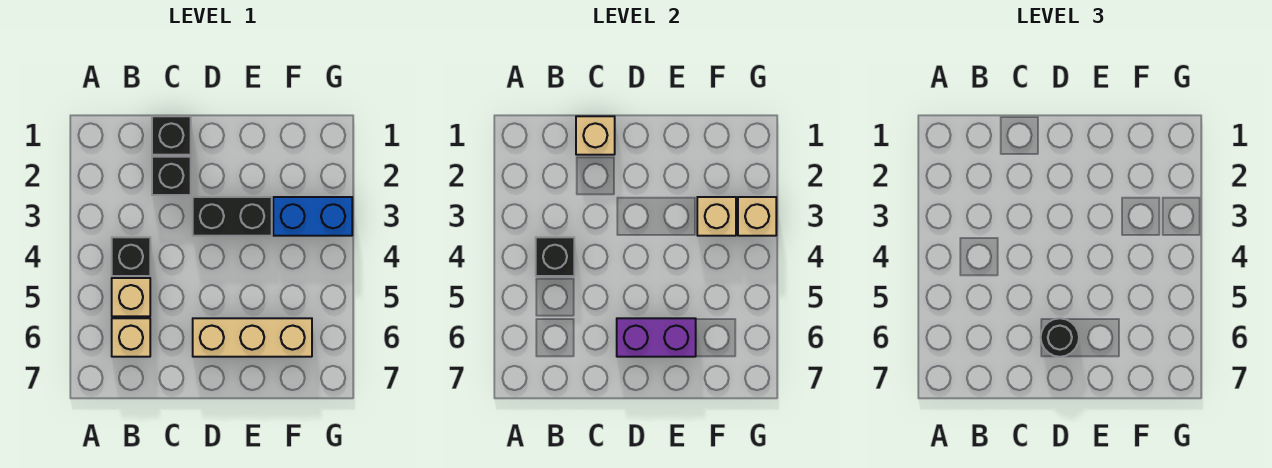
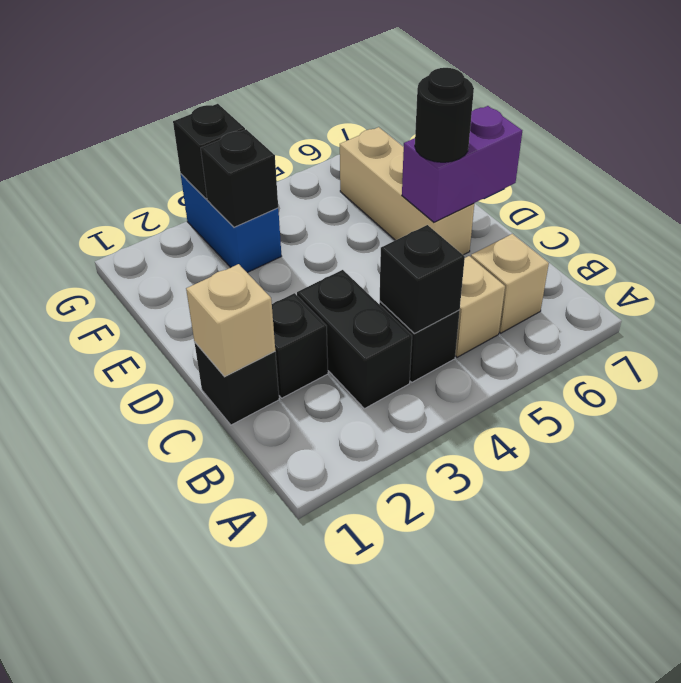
black brick D3:E3 level 1 -> black brick B3:C3 level 1
purple brick D6:E6 level 2 -> purple brick D6:D7 level 2
tan brick F3 level 2 -> black brick F3 level 2
tan brick G3 level 2 -> black brick G3 level 2

